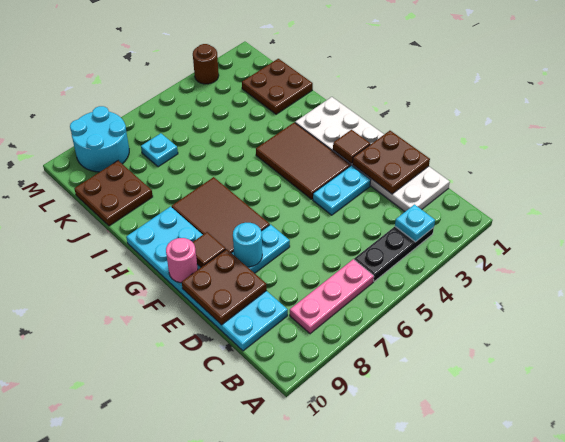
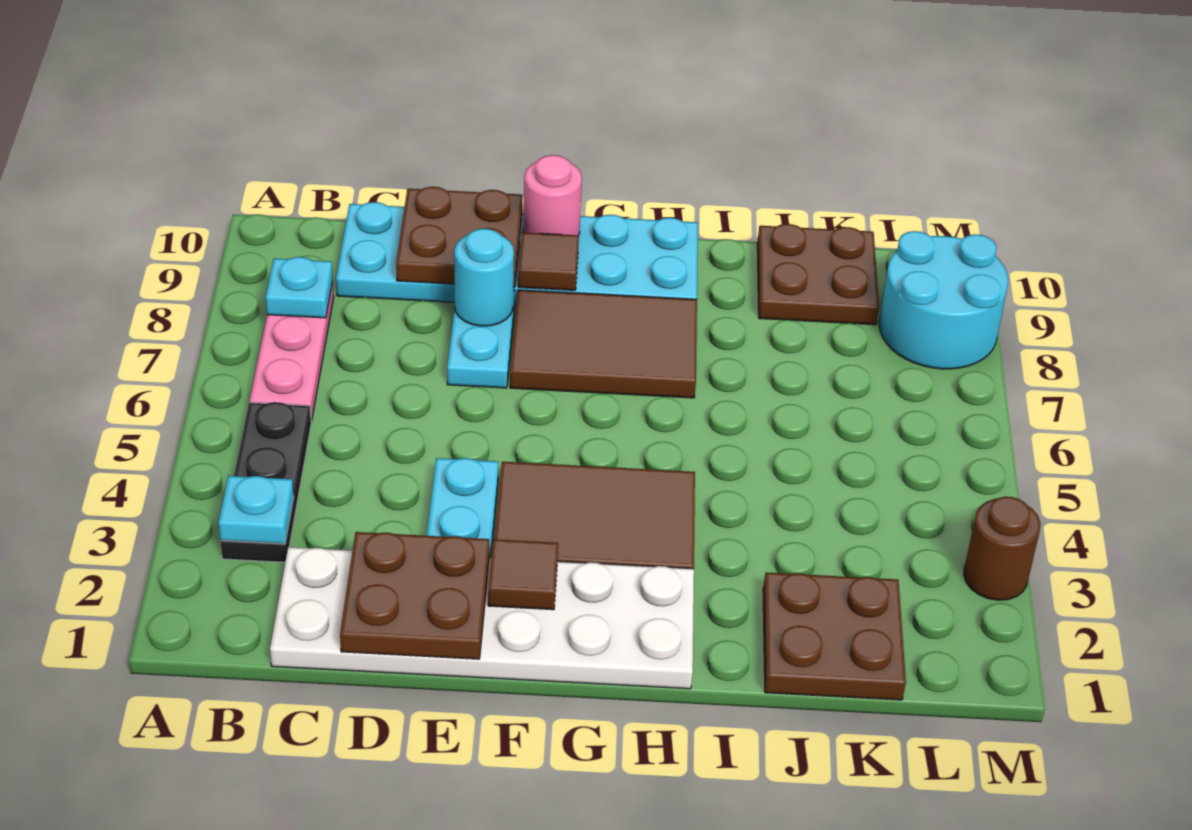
cyan plate K7 level 1 -> cyan plate B8 level 2

